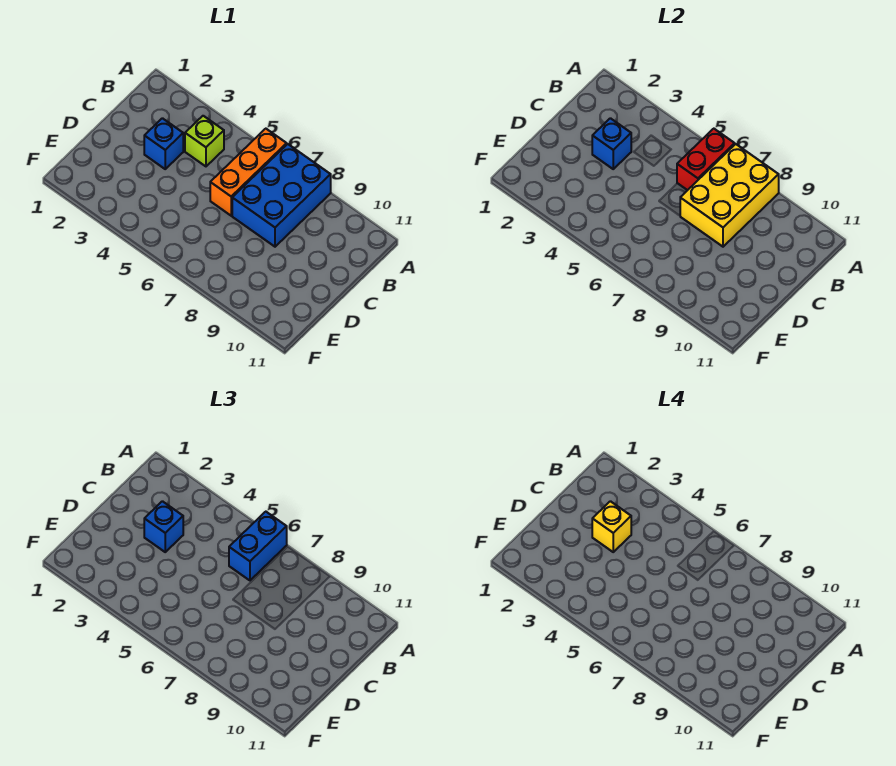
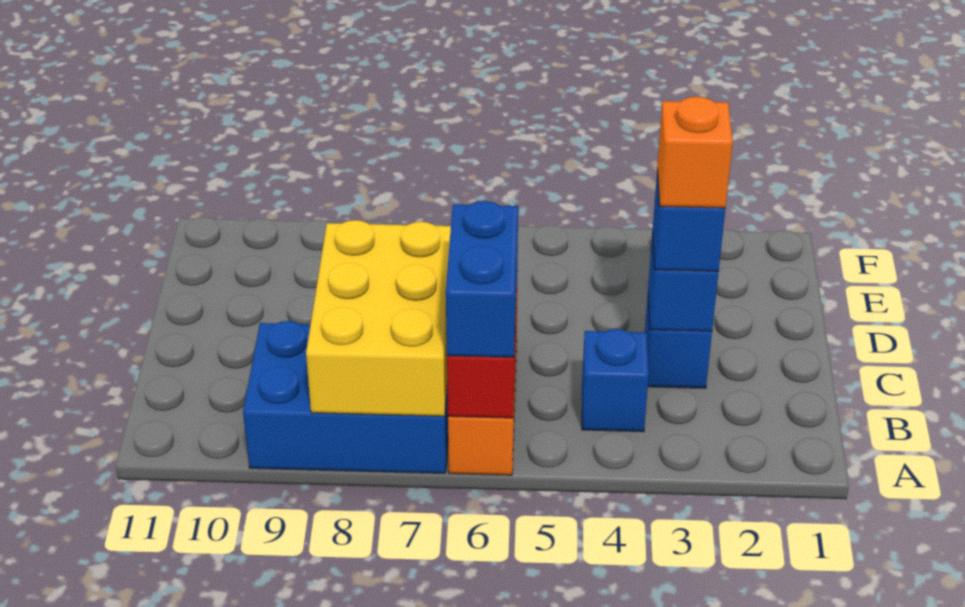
blue brick A7:C8 level 1 -> blue brick A7:B9 level 1
lime brick B4 level 1 -> blue brick B4 level 1
yellow brick C3 level 4 -> orange brick C3 level 4

